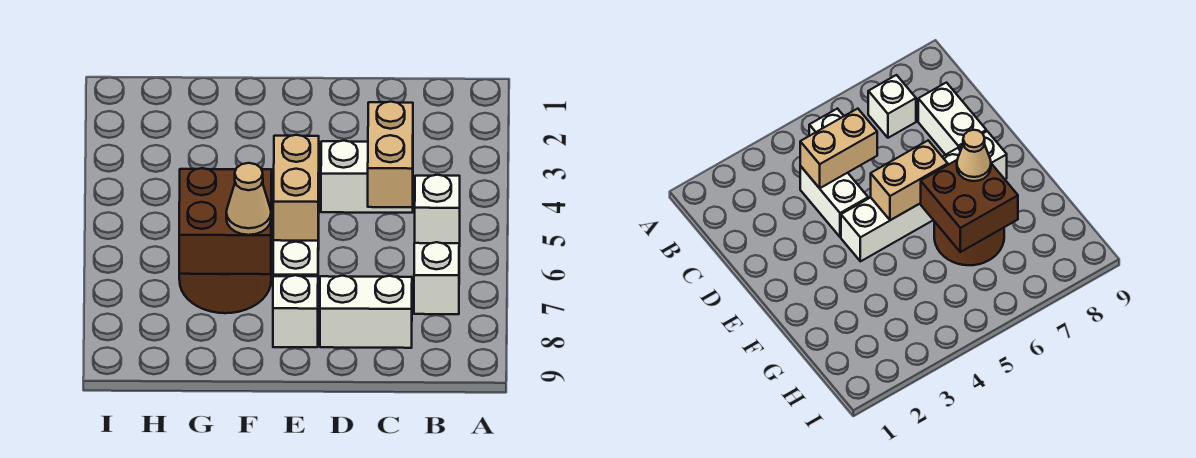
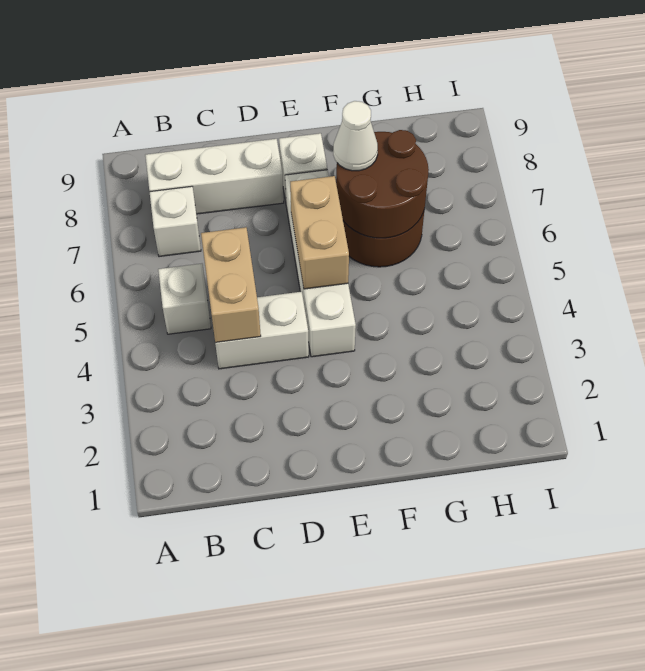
white brick C8:D8 level 1 -> white brick B8:D8 level 1
brown brick F6:G7 level 2 -> brown round brick F6:G7 level 2
tan cone F7 level 3 -> white cone F7 level 3

